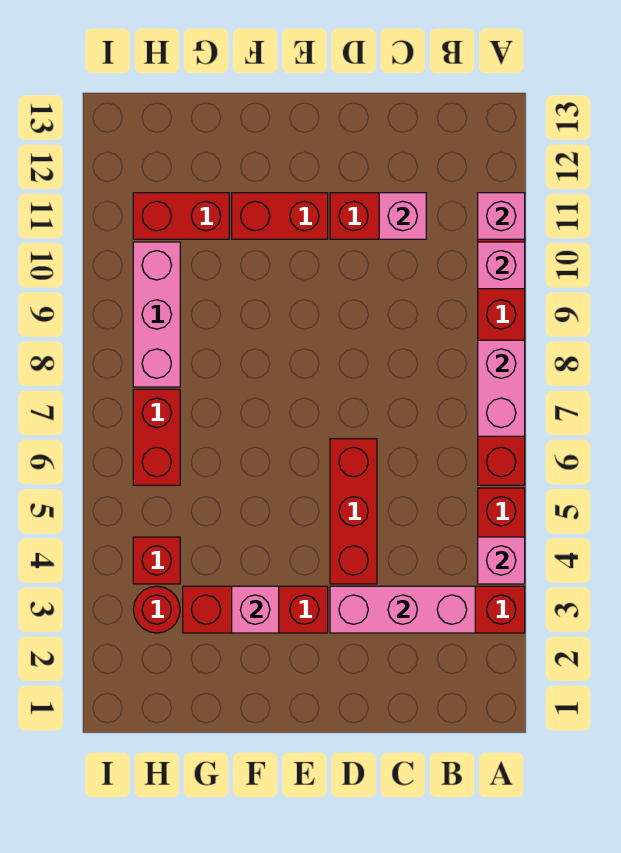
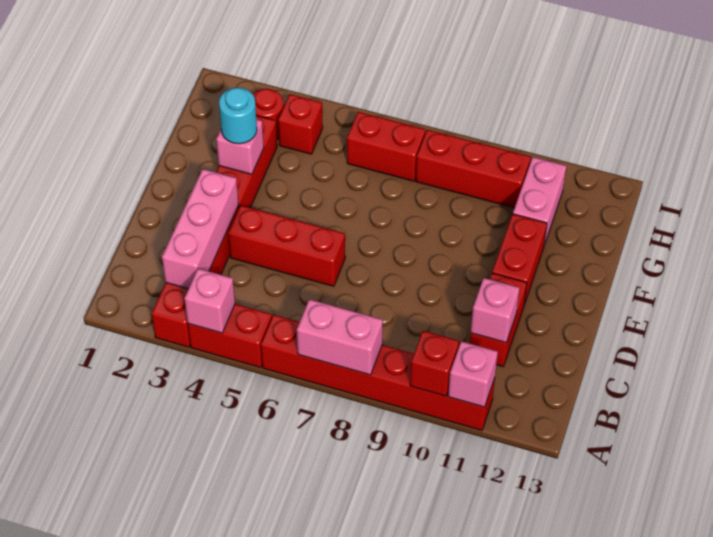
pink brick A10 level 2 -> red brick A10 level 2
none -> cyan round brick F3 level 3
red brick G11:H11 level 1 -> pink brick G11:H11 level 1
pink brick H8:H10 level 1 -> red brick H8:H10 level 1

